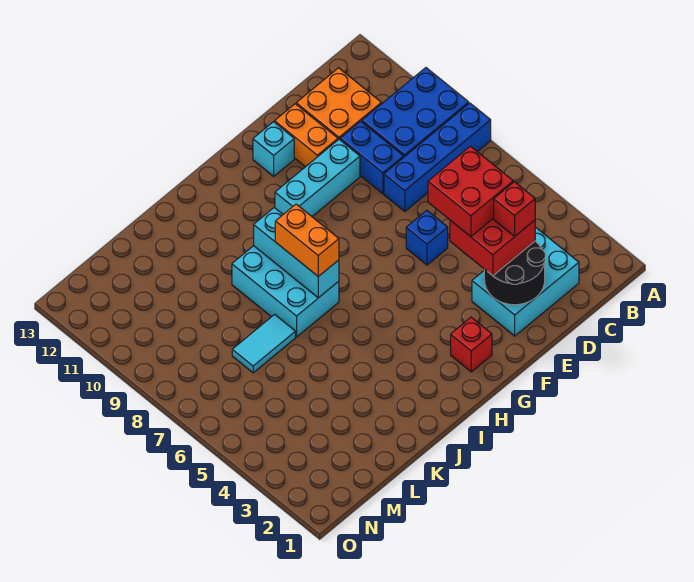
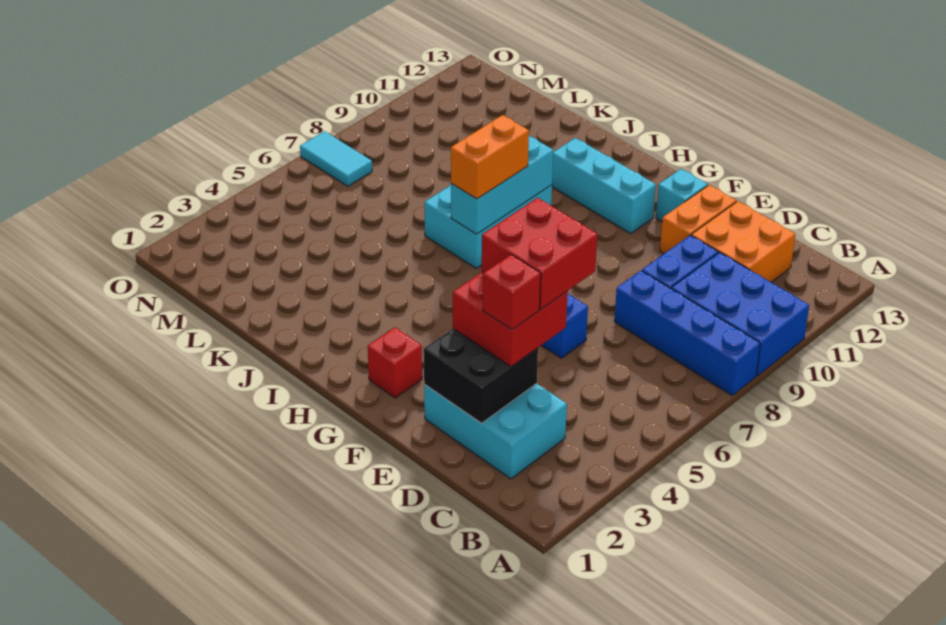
black round brick D2:E3 level 2 -> black brick D2:E3 level 2
cyan brick E10:G10 level 1 -> cyan brick G11:I11 level 1
cyan tile K7:L7 level 1 -> cyan tile N7:O7 level 1

